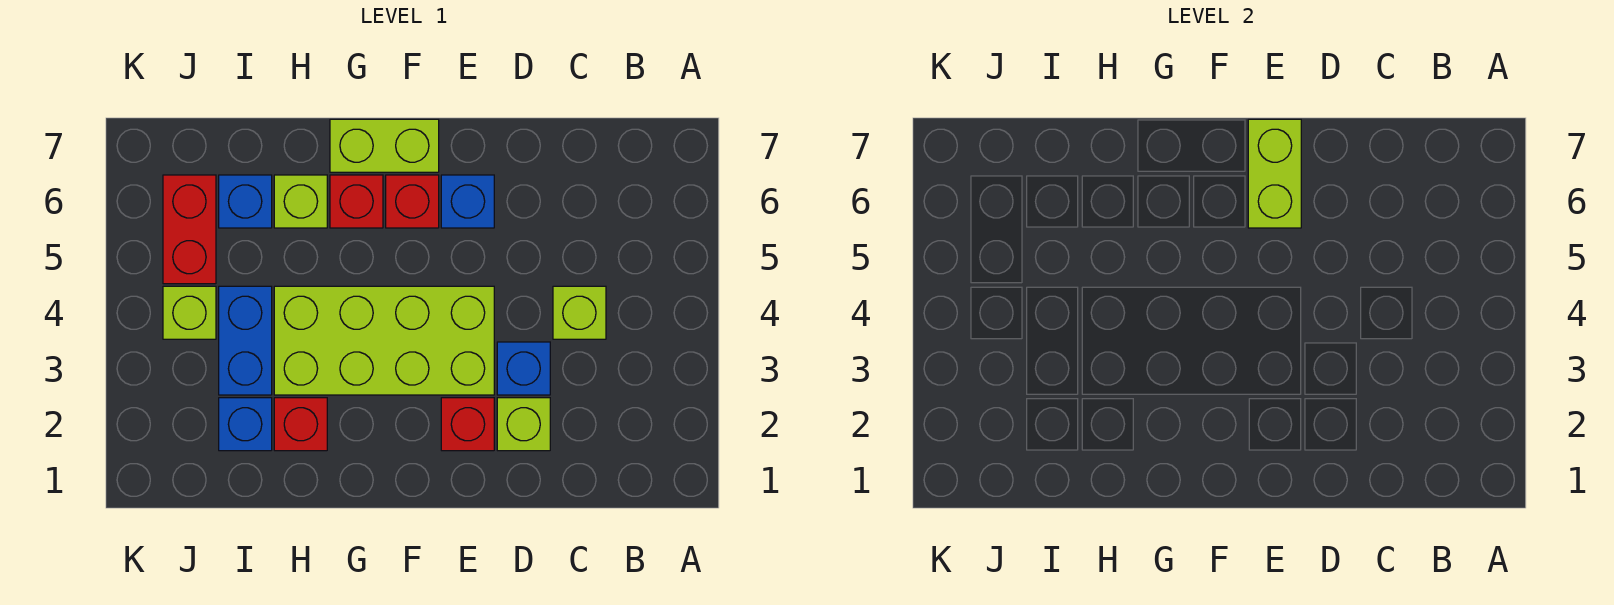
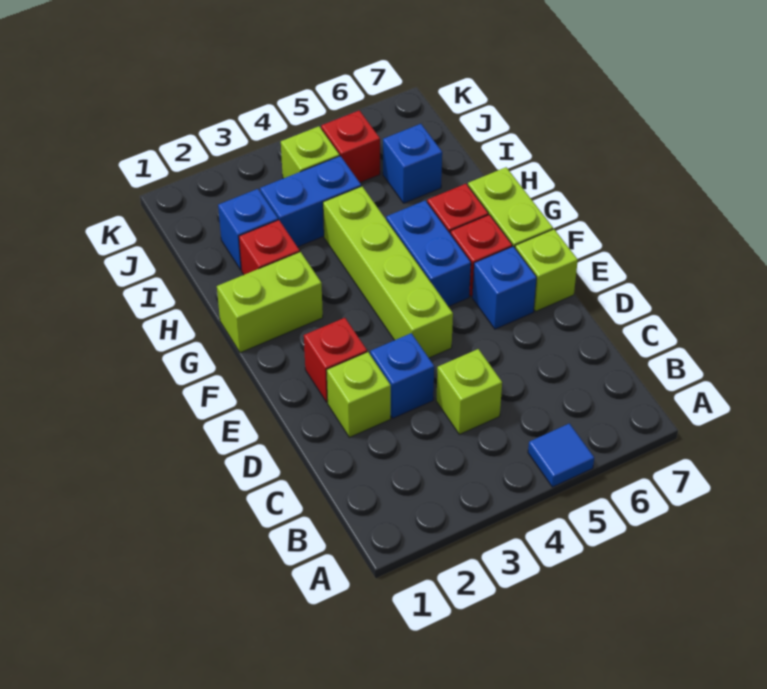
none -> blue tile A5 level 1
lime brick E3:H4 level 1 -> lime brick E4:H4 level 1
lime brick E6:E7 level 2 -> lime brick G1:G2 level 1
none -> blue brick F5:G5 level 1
lime brick H6 level 1 -> lime brick E7 level 1
red brick J5:J6 level 1 -> red brick J5 level 1

